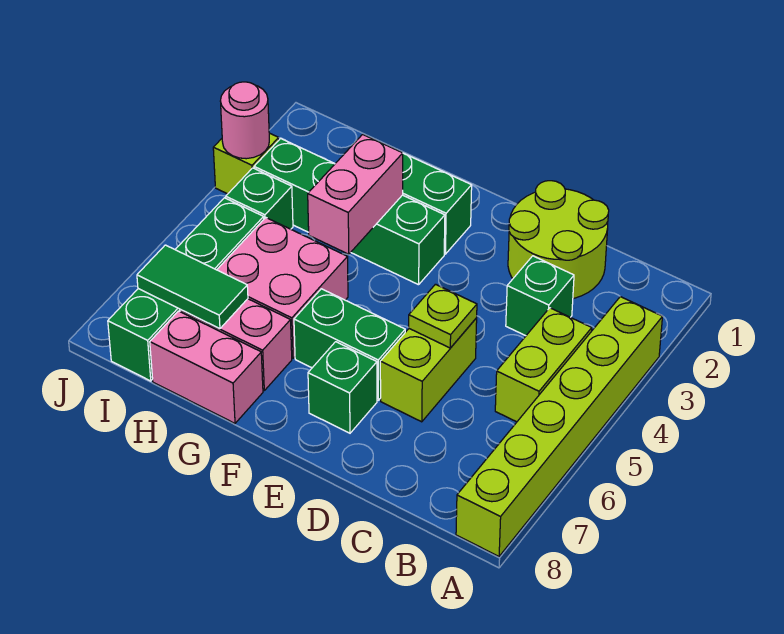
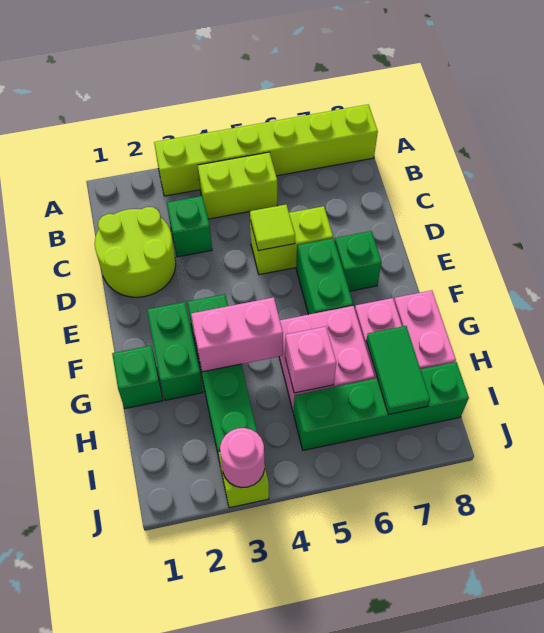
lime plate D5 level 2 -> lime tile D5 level 2
none -> pink brick H5 level 2
green brick I4 level 1 -> green brick G1 level 1

